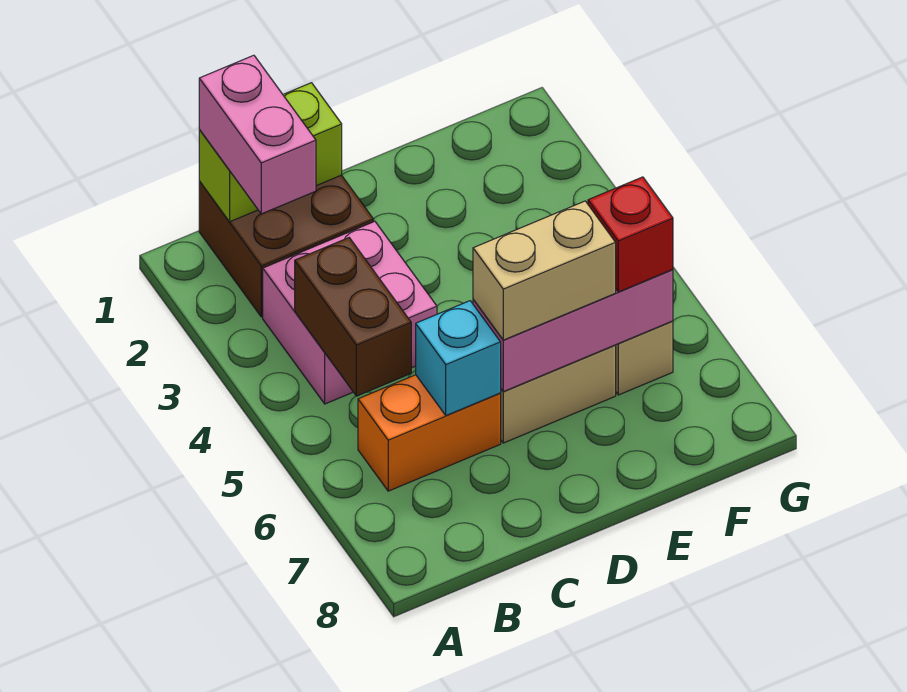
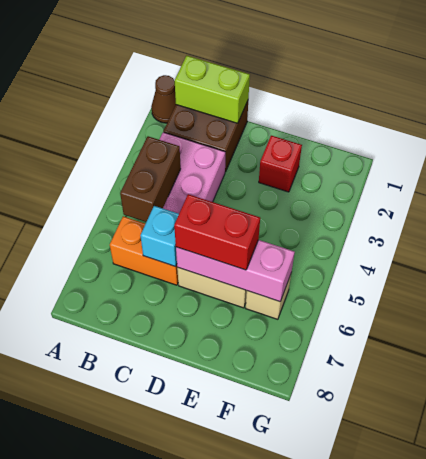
none -> brown cone A1 level 1
pink brick B1:B2 level 3 -> none
tan brick D6:E6 level 3 -> red brick D6:E6 level 3
red brick F6 level 3 -> red brick E2 level 1

